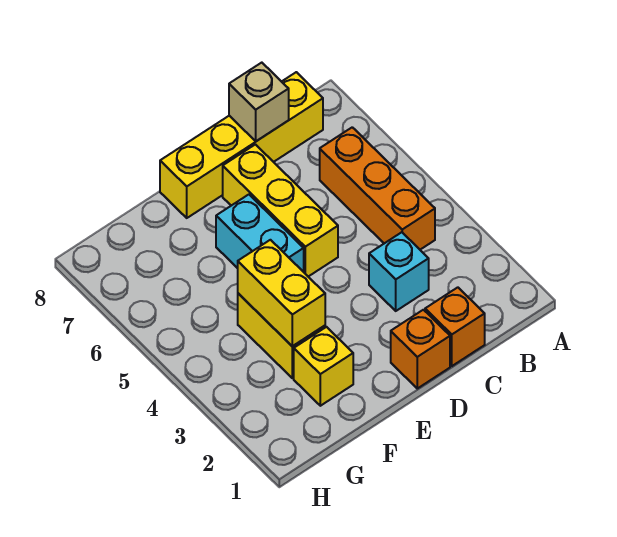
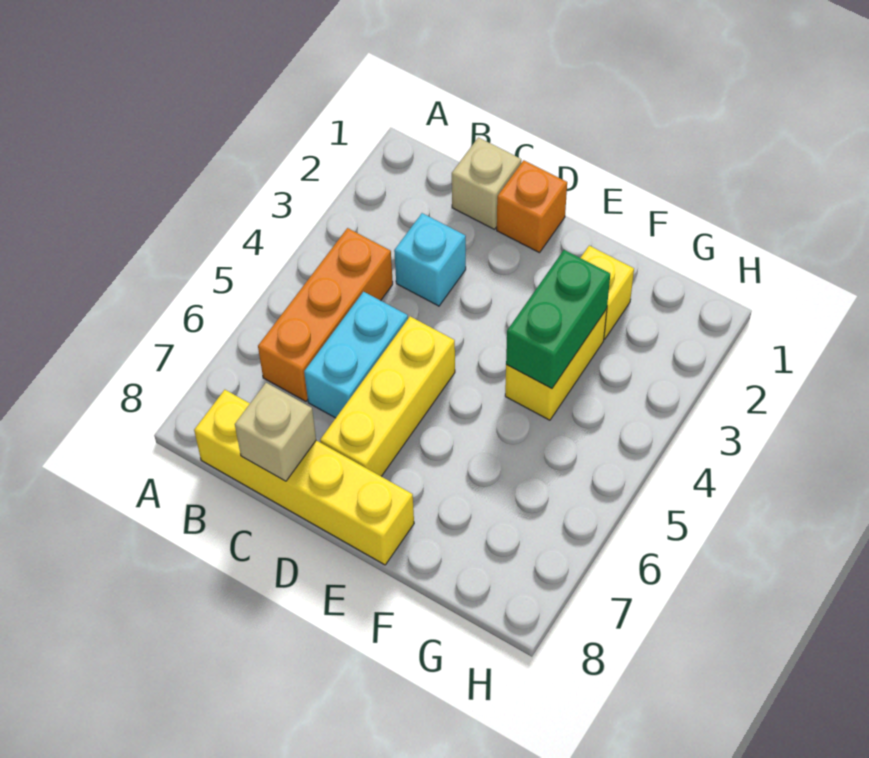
orange brick C1 level 1 -> tan brick C1 level 1
cyan brick E5:E6 level 1 -> cyan brick C5:C6 level 1
yellow brick F3:F4 level 2 -> green brick F3:F4 level 2

